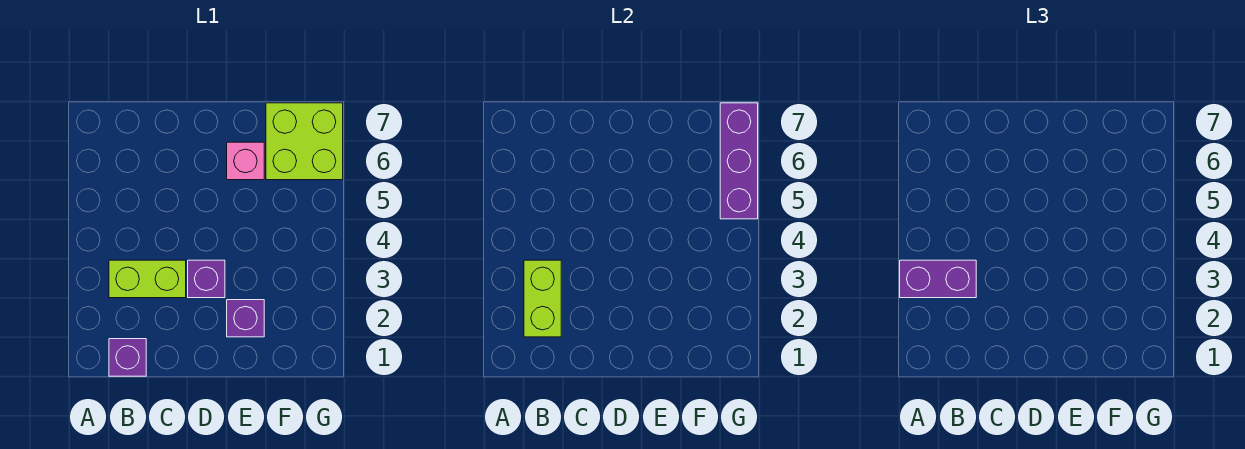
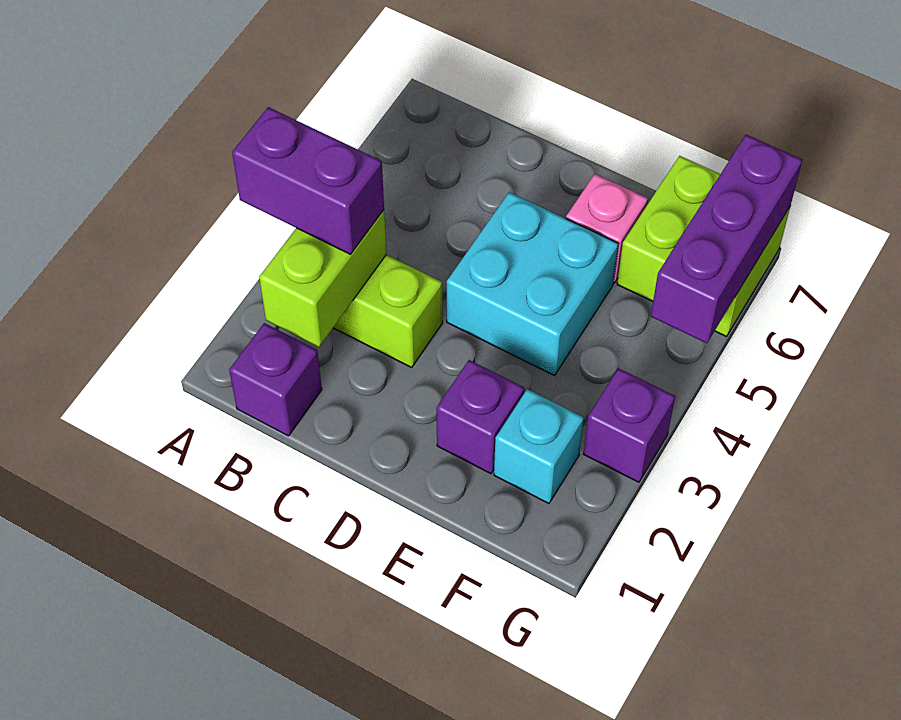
purple brick D3 level 1 -> purple brick G3 level 1
none -> cyan brick D4:E5 level 1
none -> cyan brick F2 level 1

